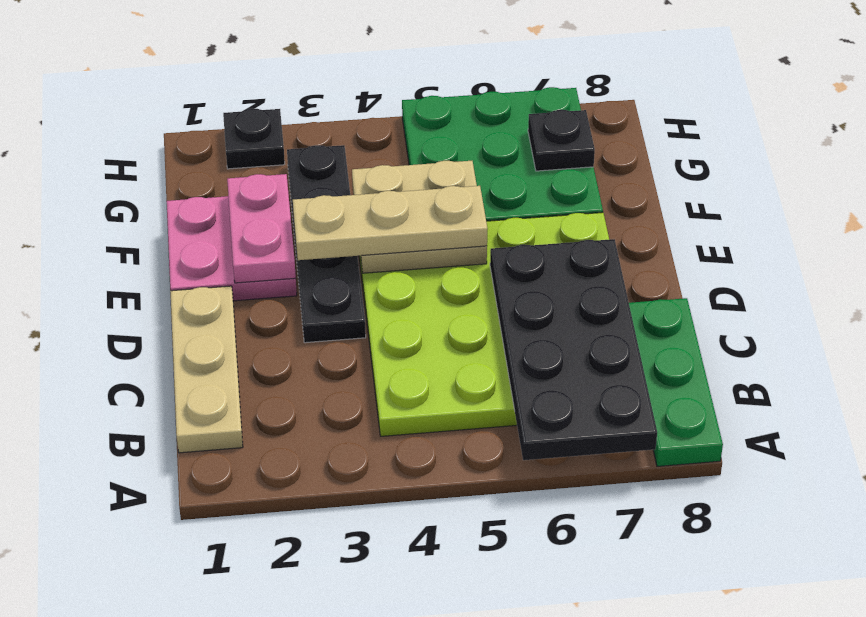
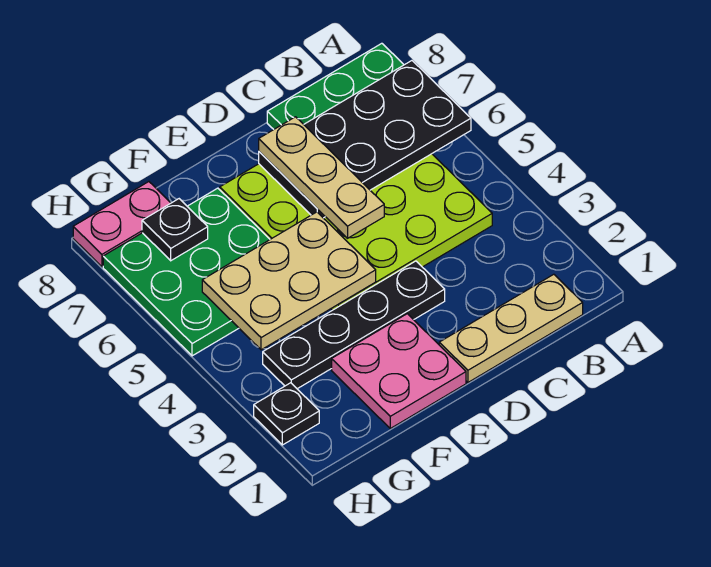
pink plate E2:F2 level 2 -> pink plate G8:H8 level 1
tan plate E3:E5 level 3 -> tan plate D5:D7 level 3
tan plate E4:F5 level 2 -> tan plate E4:G5 level 2

